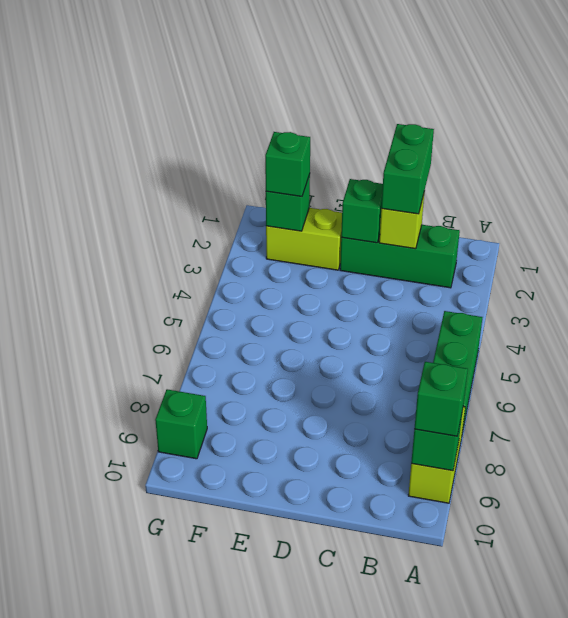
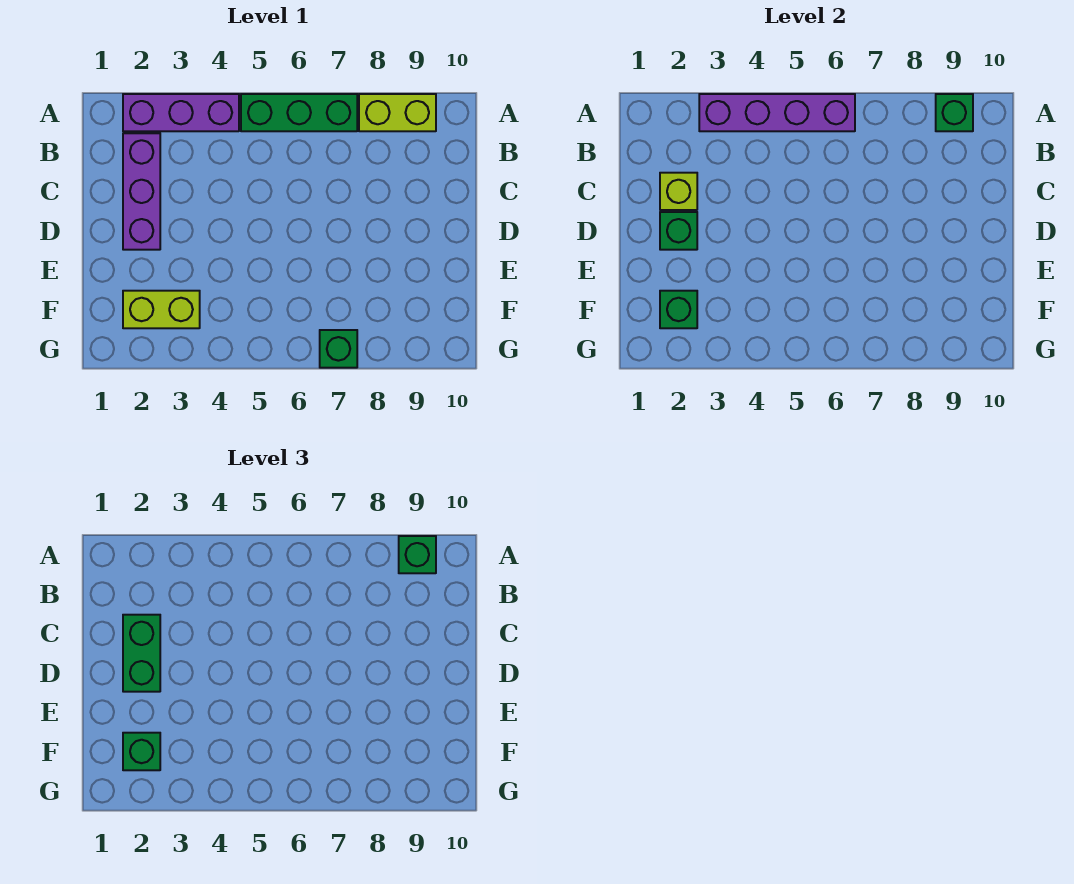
none -> purple brick A2:A4 level 1
none -> purple brick A3:A6 level 2
green brick B2:D2 level 1 -> purple brick B2:D2 level 1
green brick C1:C2 level 3 -> green brick C2:D2 level 3
lime brick E2:F2 level 1 -> lime brick F2:F3 level 1
green brick G9 level 1 -> green brick G7 level 1

